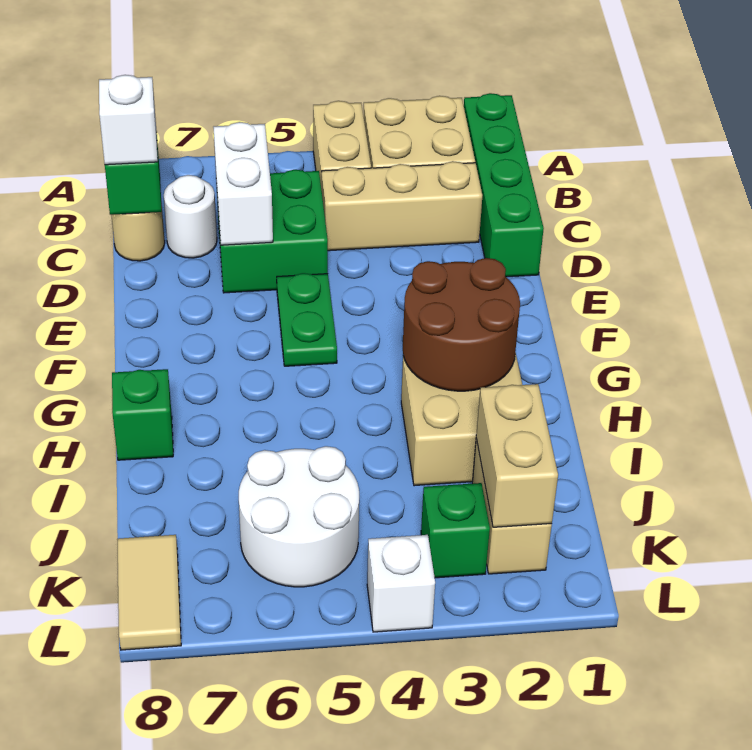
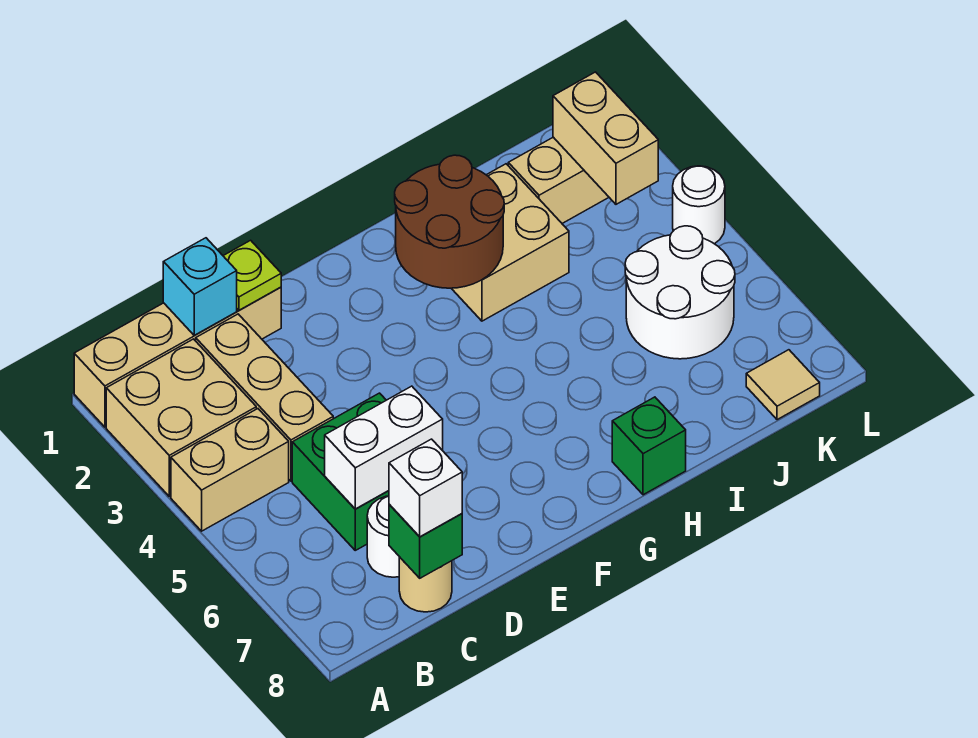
green brick A1:D1 level 1 -> tan brick A1:D1 level 1
none -> cyan brick C1 level 2
none -> lime plate D1 level 2
green plate E5:F5 level 1 -> none
tan brick J2:K2 level 2 -> tan brick K2:K3 level 2
green brick K3 level 1 -> none
tan tile K8:L8 level 1 -> tan tile K8 level 1
white brick L4 level 1 -> white round brick L4 level 1

